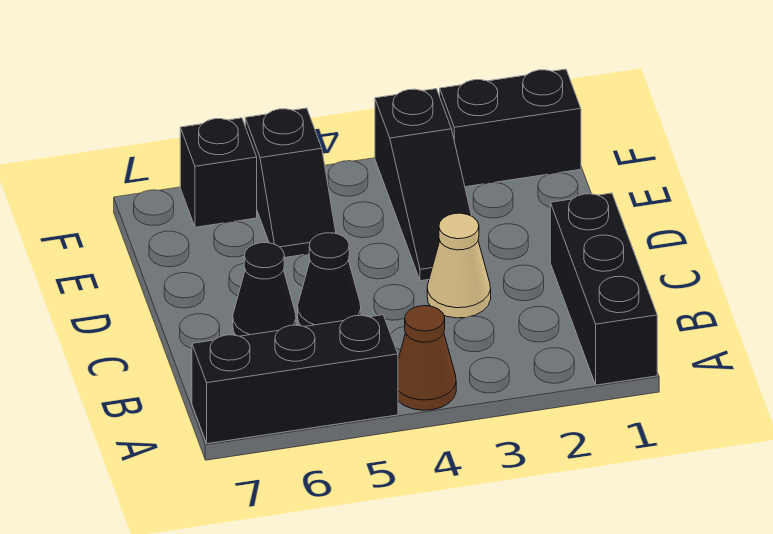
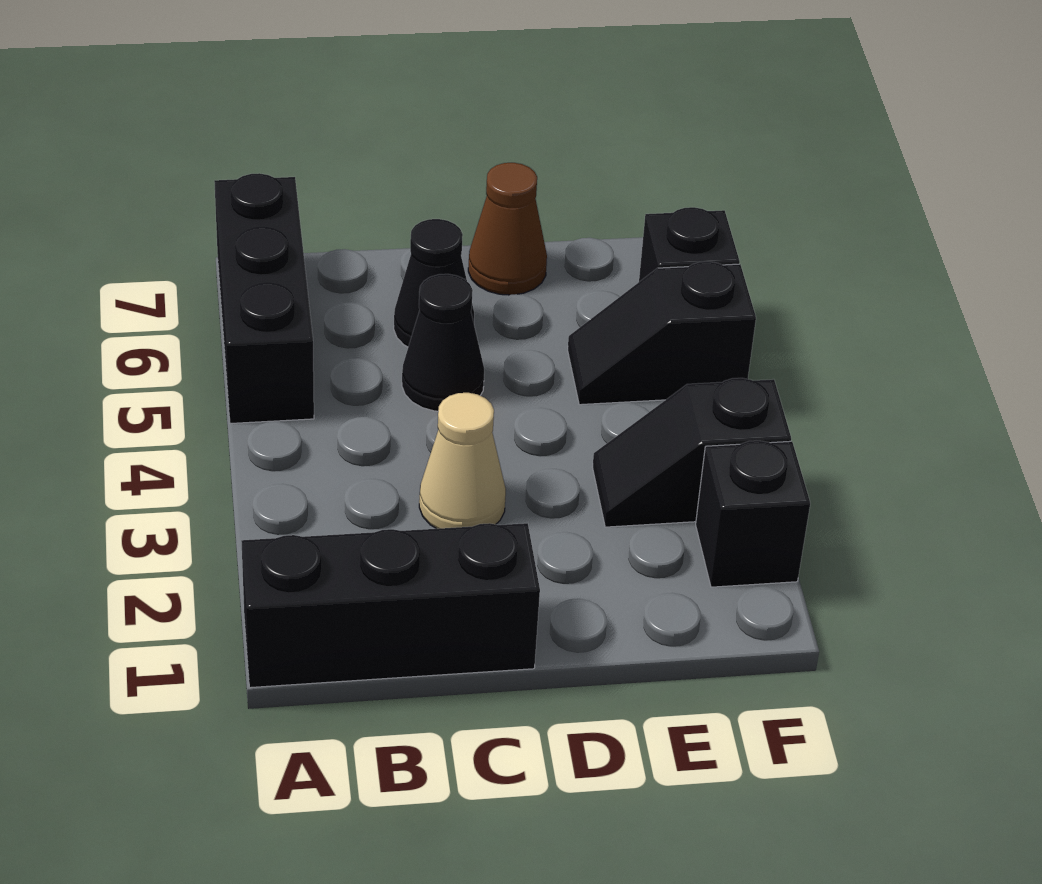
brown cone A4 level 1 -> brown cone D7 level 1
black slope D3:F3 level 1 top F -> black slope E3:F3 level 1 top F
black brick F1:F2 level 1 -> black brick F2 level 1

